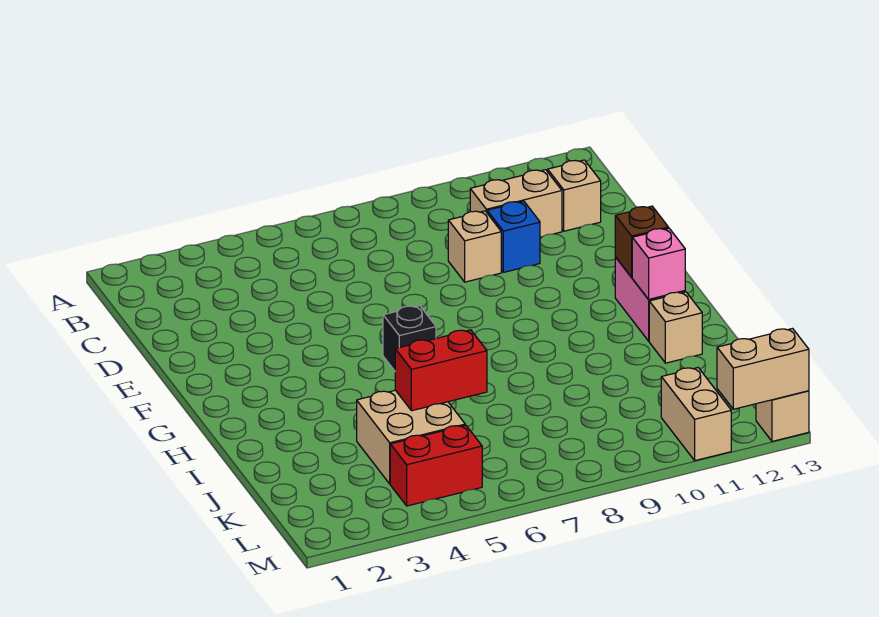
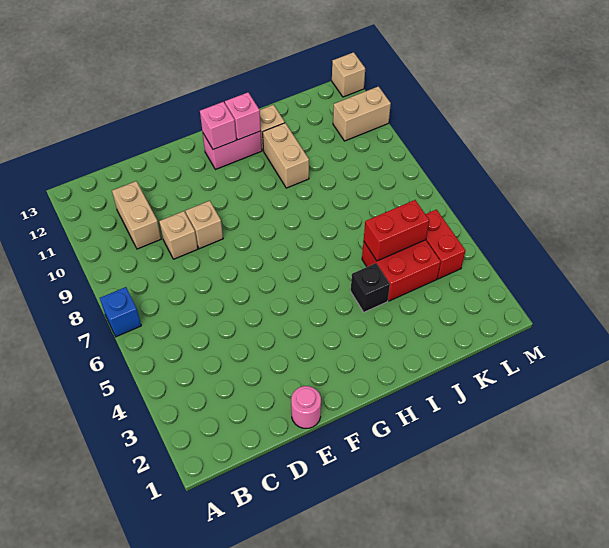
tan brick C12 level 1 -> tan brick E9 level 1
blue brick D10 level 1 -> blue brick A7 level 1
none -> pink round brick E1 level 1
black brick G6 level 1 -> black brick I4 level 1
brown brick G12 level 2 -> pink brick G12 level 2
tan brick J4:K5 level 1 -> red brick J4:K5 level 1
red brick J5:J6 level 2 -> red brick J5:K5 level 2
tan brick M12:M13 level 2 -> tan brick I10:I11 level 1

